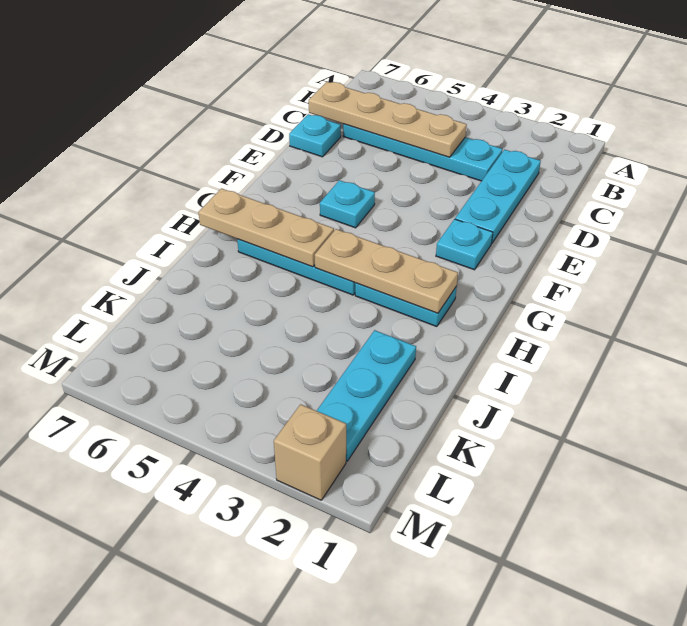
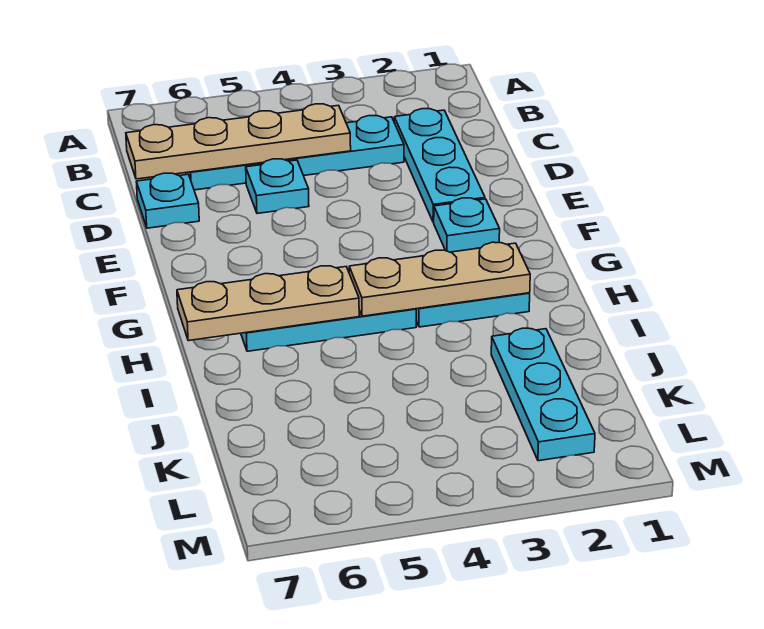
cyan plate F5 level 1 -> cyan plate D5 level 1
tan brick M2 level 1 -> none

